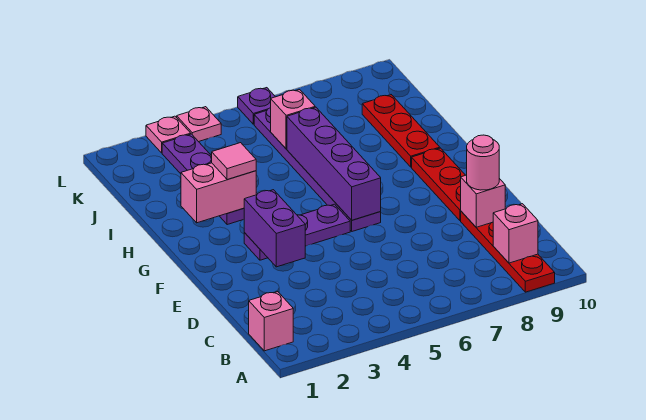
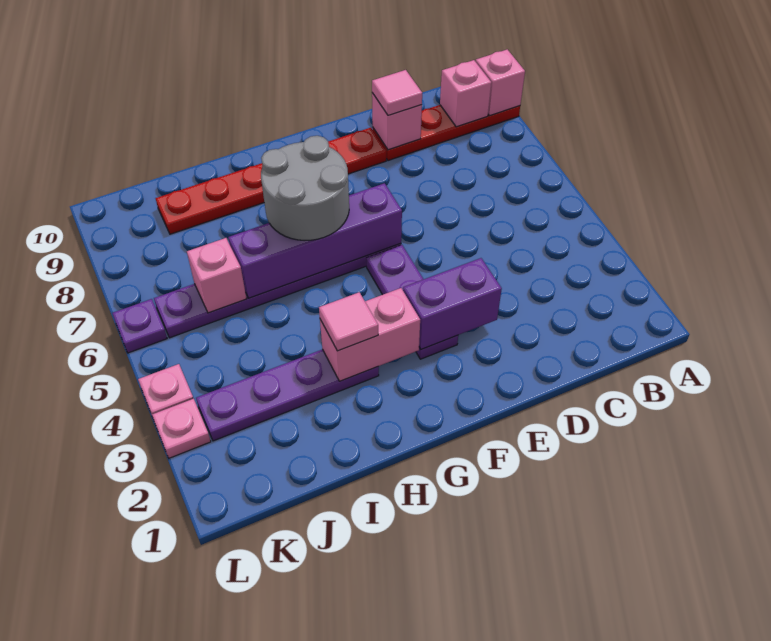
pink brick B1 level 1 -> pink brick A9 level 2
pink round brick D9 level 3 -> pink tile D9 level 3
none -> grey round brick G6:H7 level 3
pink brick H2:H3 level 2 -> pink brick G3:H3 level 2

